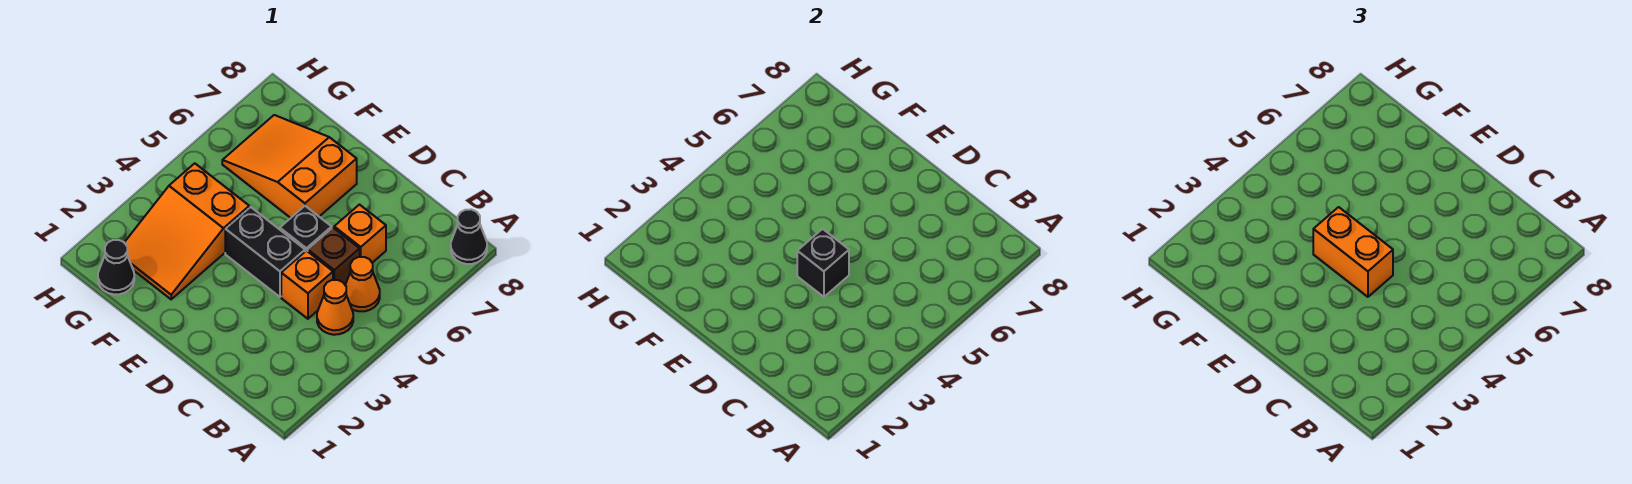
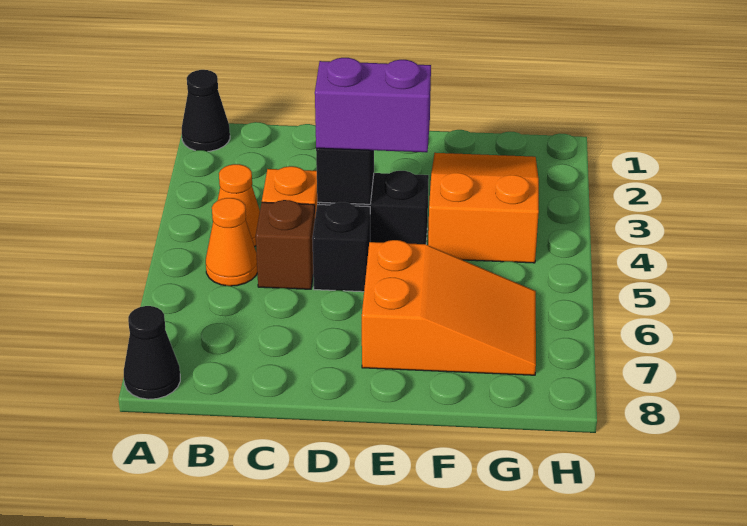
orange brick C6 level 1 -> none
orange brick D4:E4 level 3 -> purple brick D4:E4 level 3
black cone G1 level 1 -> black cone A1 level 1

